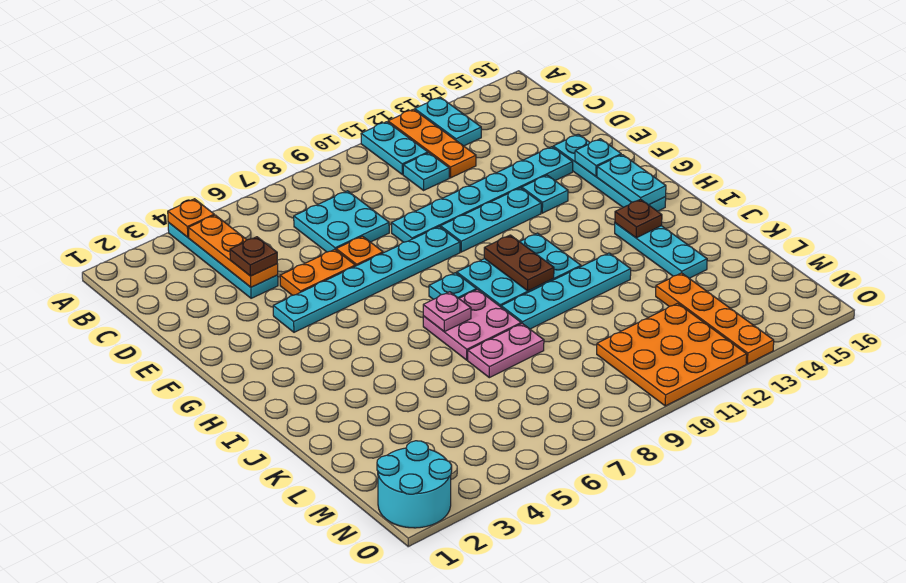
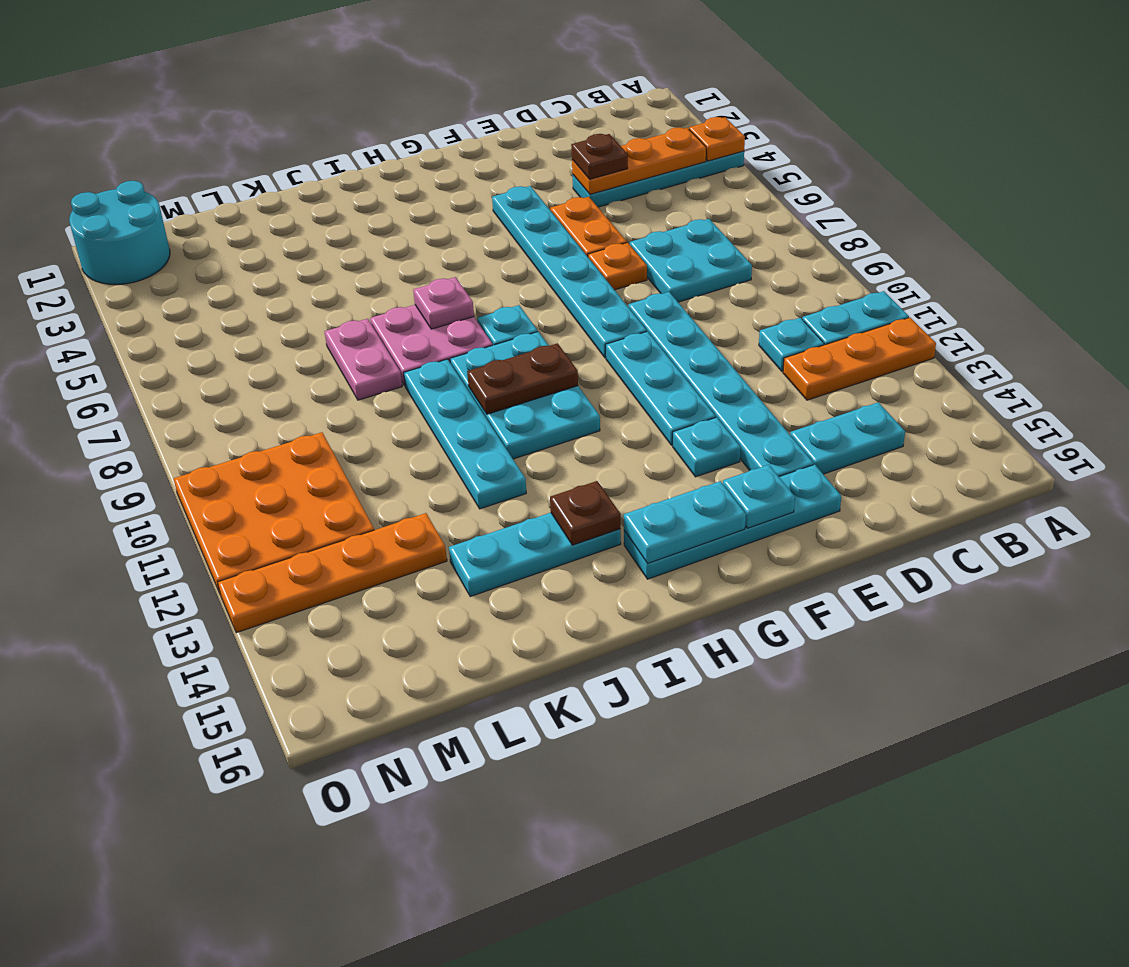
cyan plate A13:B13 level 1 -> cyan plate C14:D14 level 1

